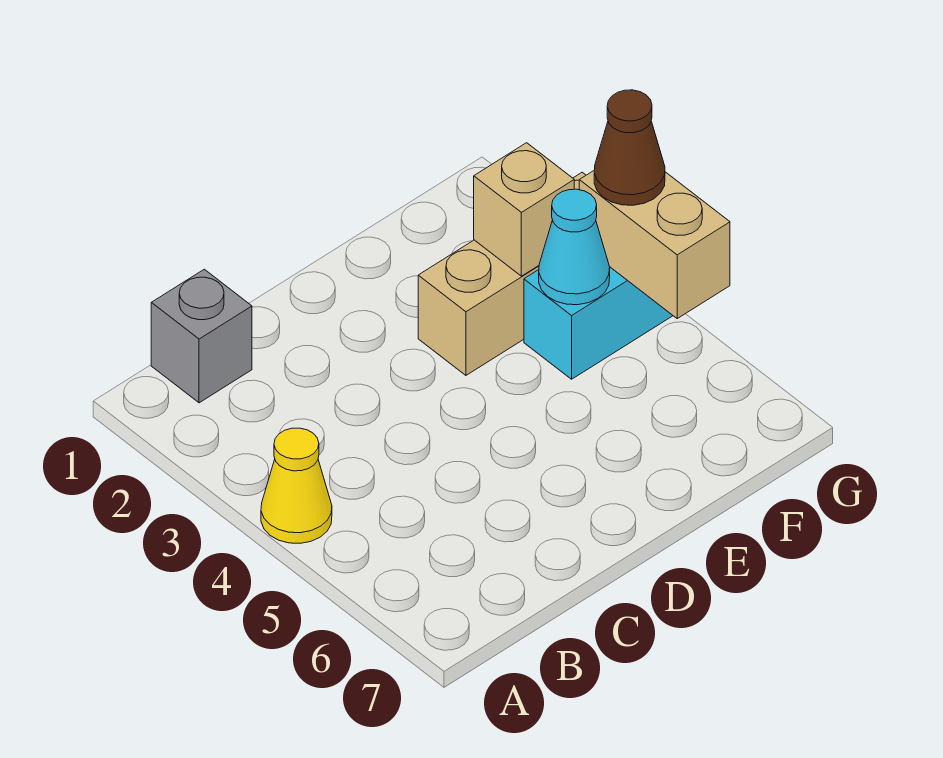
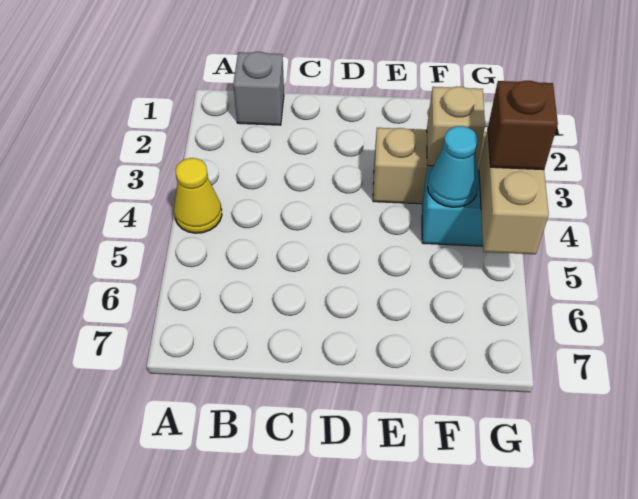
brown cone G4 level 3 -> brown brick G4 level 3

